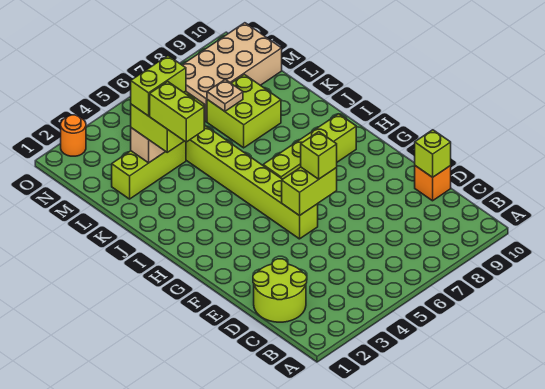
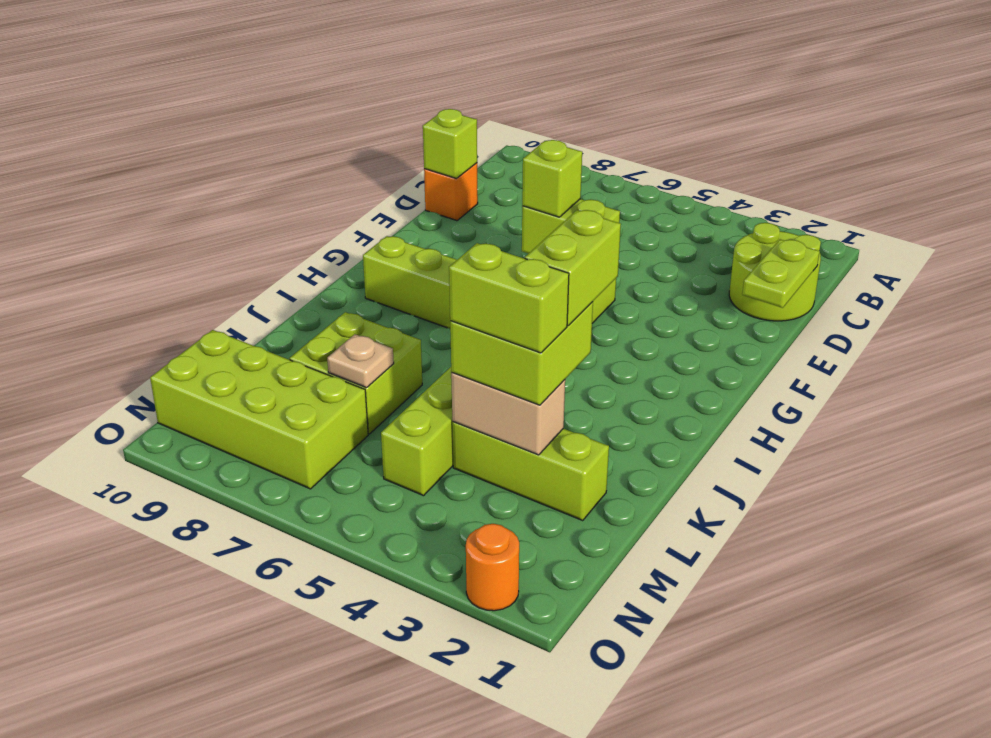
none -> lime plate D1:E1 level 2
tan brick M7:N10 level 1 -> lime brick M7:N10 level 1

